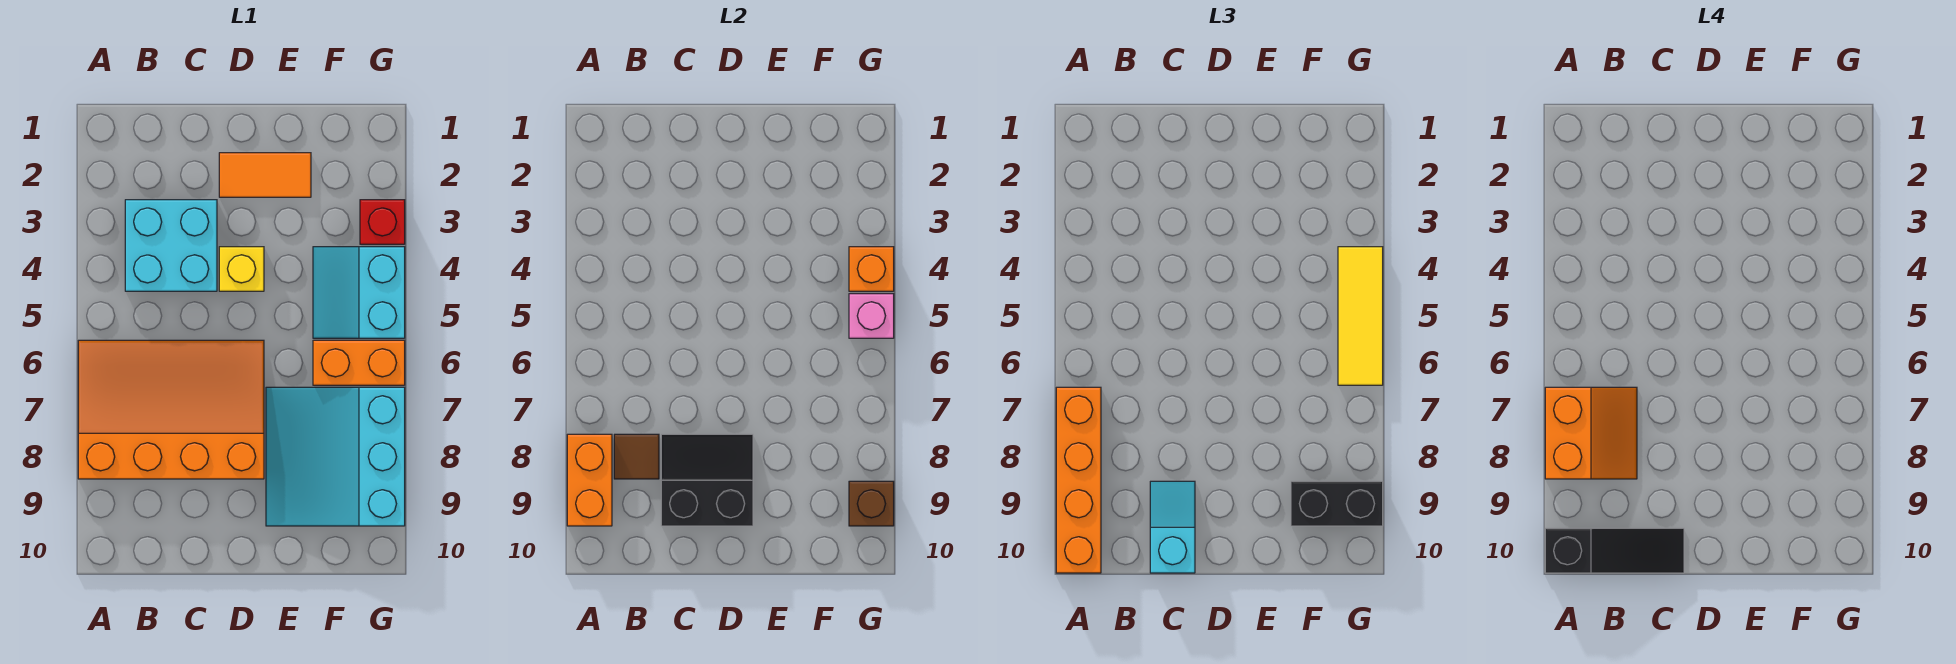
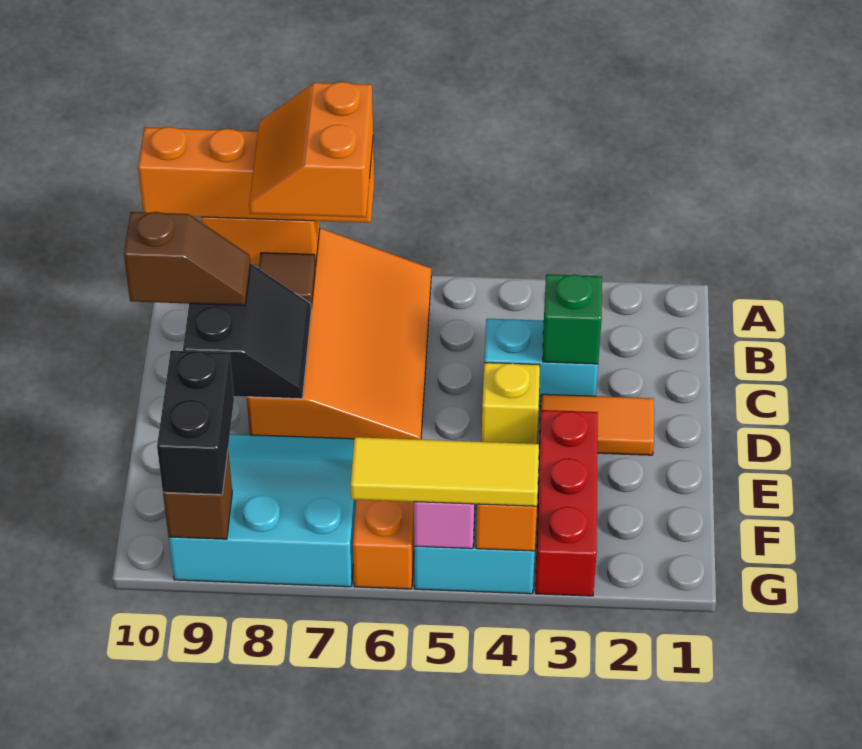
orange slope A7:B8 level 4 top A -> orange slope A7:B8 level 4 top 7
black slope A10:C10 level 4 top A -> none
cyan brick B3:C4 level 1 -> cyan brick C3:C4 level 1
none -> green brick C3 level 2
cyan slope C9:C10 level 3 top 10 -> brown slope C9:C10 level 3 top 10
orange tile D2:E2 level 1 -> orange tile D2:D3 level 1
red brick G3 level 1 -> red brick E3:G3 level 1

